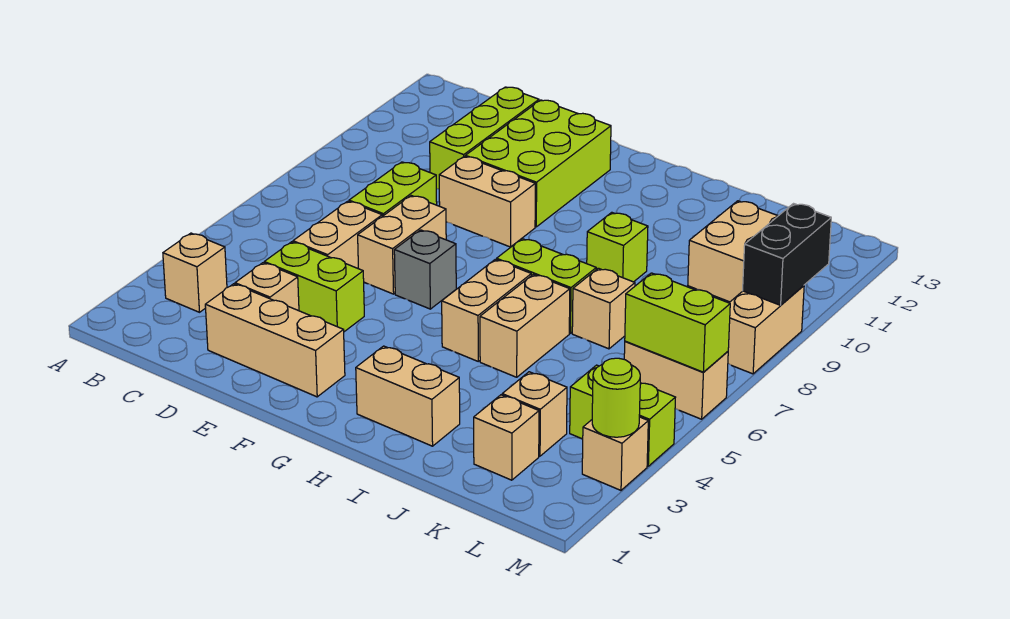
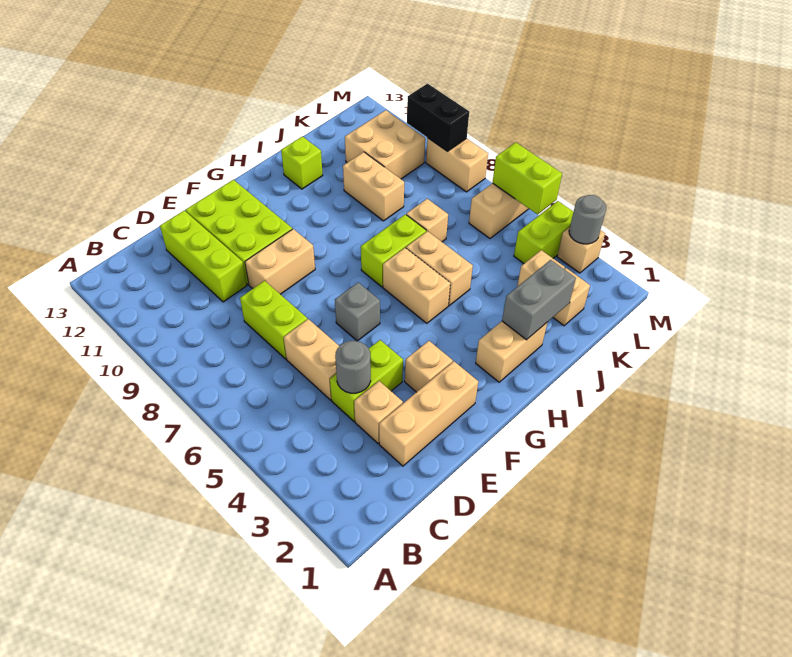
tan brick B3 level 1 -> tan brick F3 level 1
none -> grey round brick D4 level 2
tan brick E6:E7 level 1 -> tan brick J9:J10 level 1
none -> grey brick I2:J2 level 2
lime brick I9 level 1 -> lime brick I12 level 1
lime brick L6:M6 level 2 -> lime brick M5:M6 level 2
lime round brick M3 level 2 -> grey round brick M3 level 2

